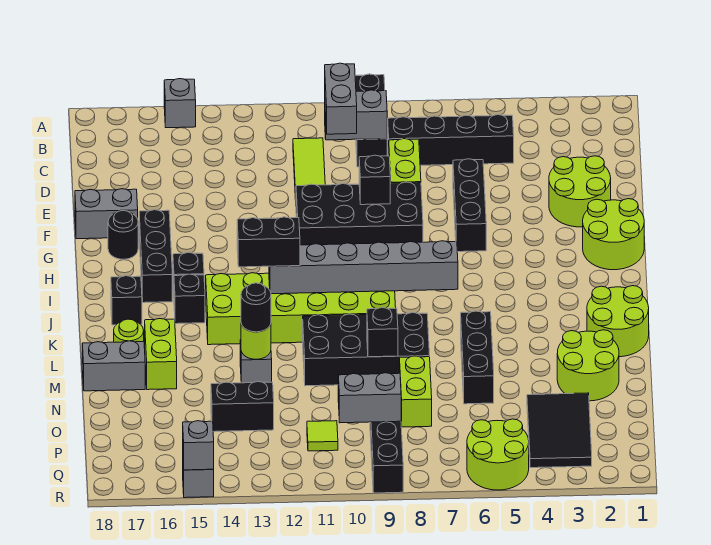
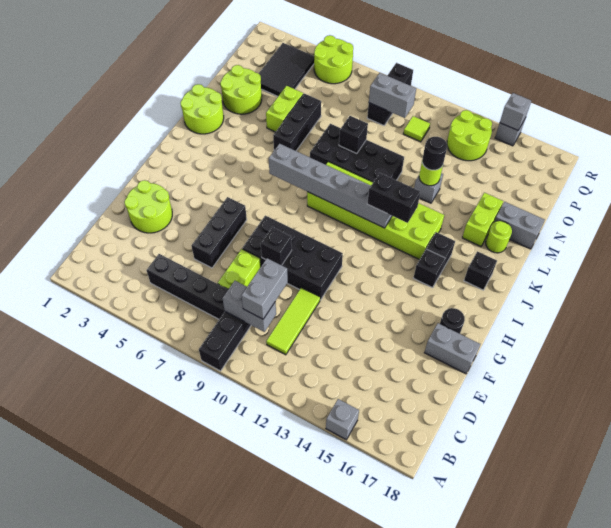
lime round brick G1:H2 level 1 -> lime round brick P13:Q14 level 1
black brick G16:I16 level 1 -> none
lime brick N8:O8 level 1 -> lime brick M5:N5 level 1
black brick O13:O14 level 1 -> none

